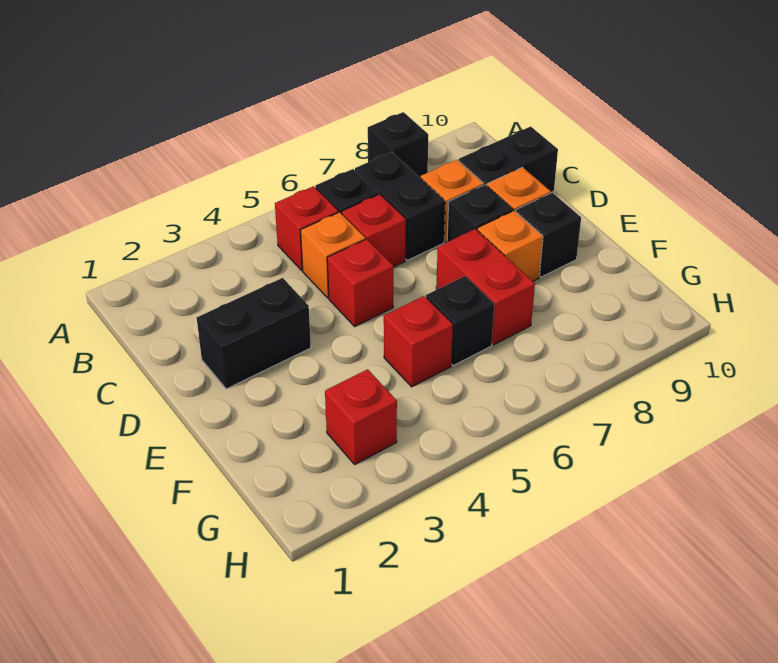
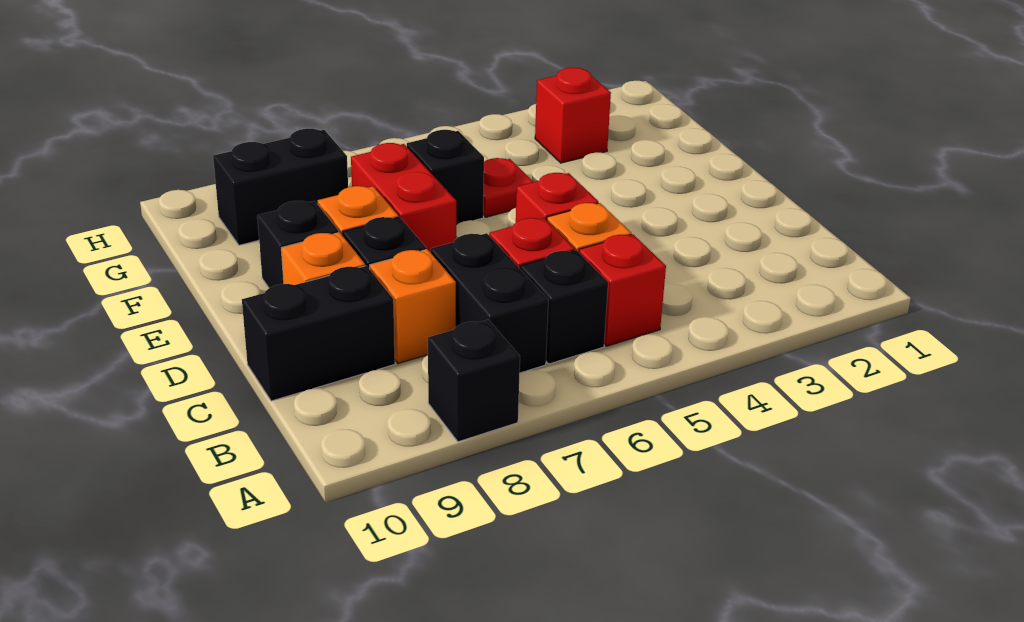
black brick D2:D3 level 1 -> black brick G8:G9 level 1
red brick F5 level 1 -> red plate F5 level 1

